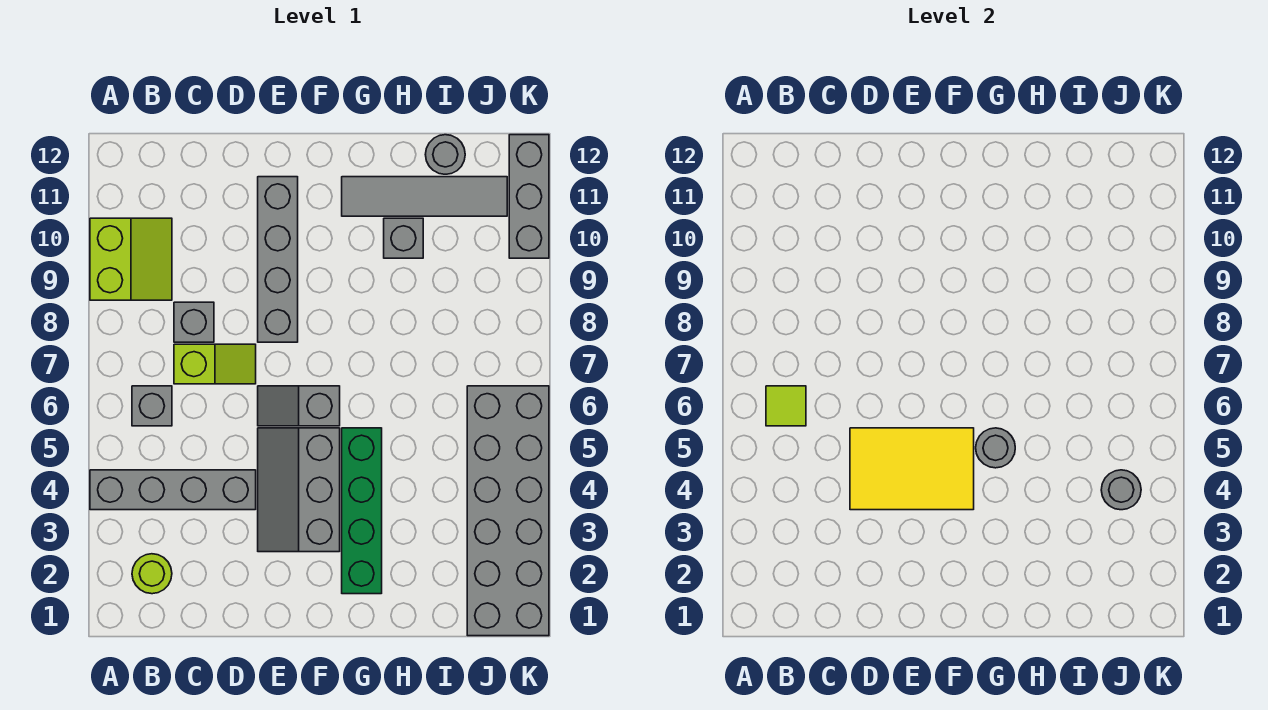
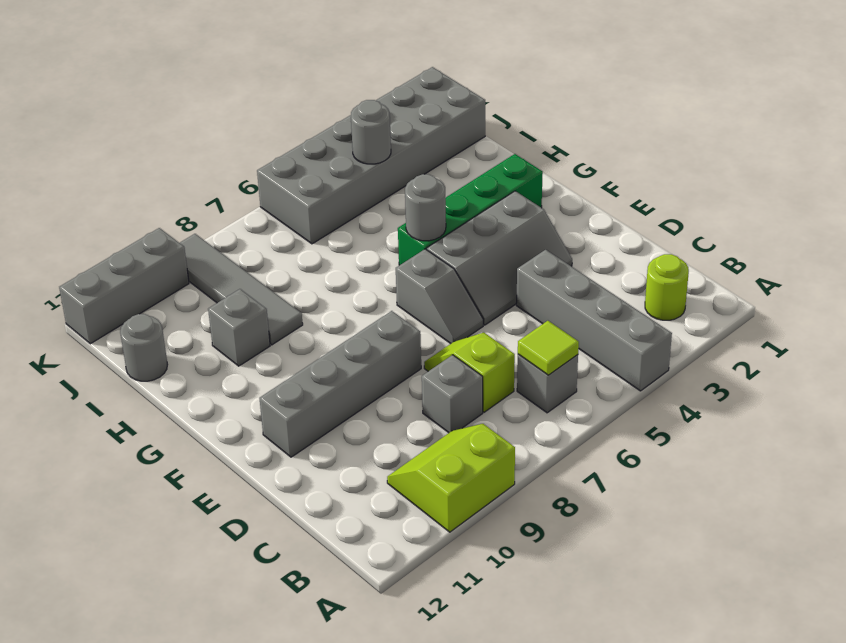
yellow tile D4:F5 level 2 -> none
grey tile G11:J11 level 1 -> grey tile H9:K9 level 1

